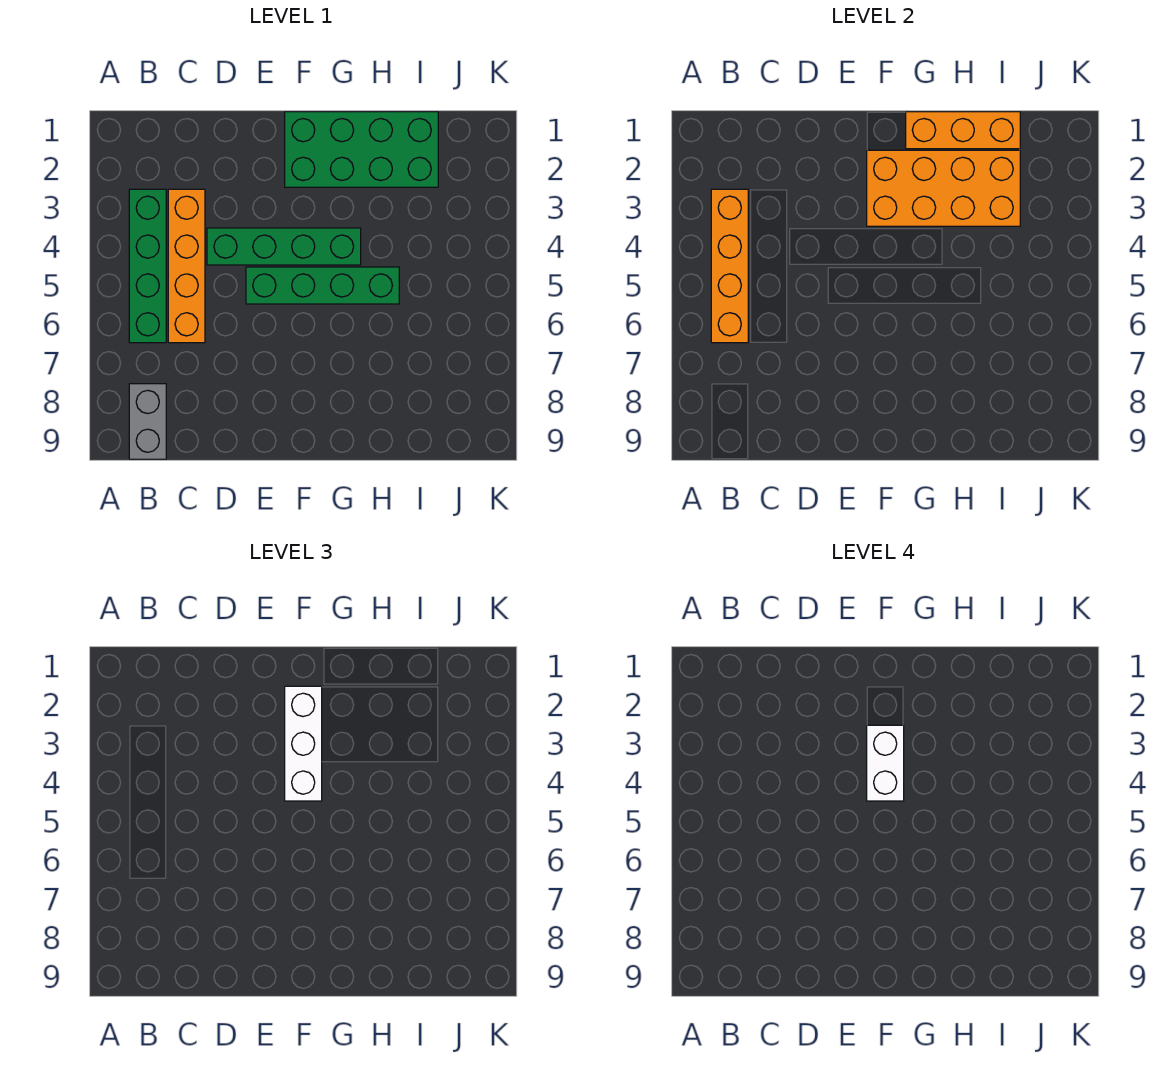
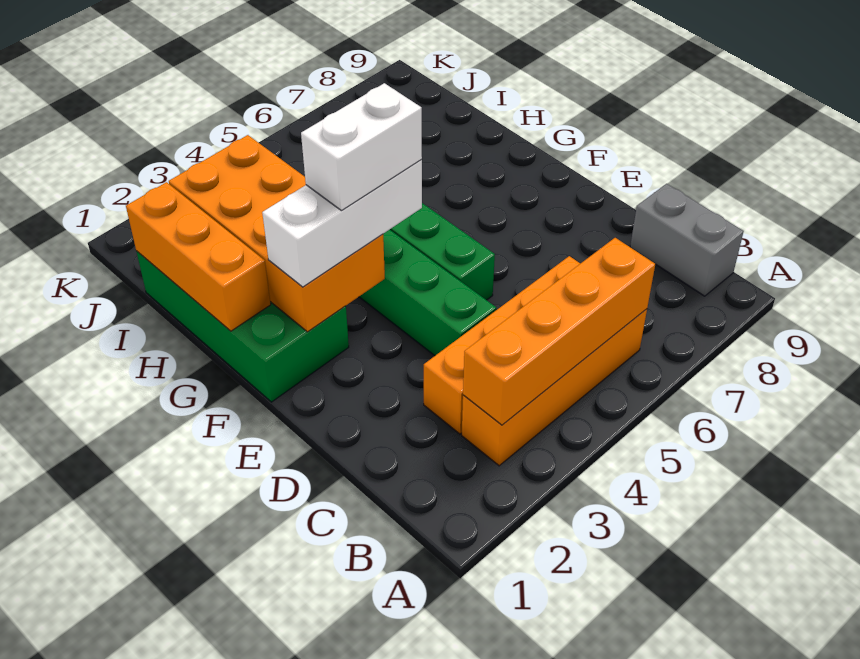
green brick B3:B6 level 1 -> orange brick B3:B6 level 1
grey brick B8:B9 level 1 -> grey brick B9:C9 level 1

